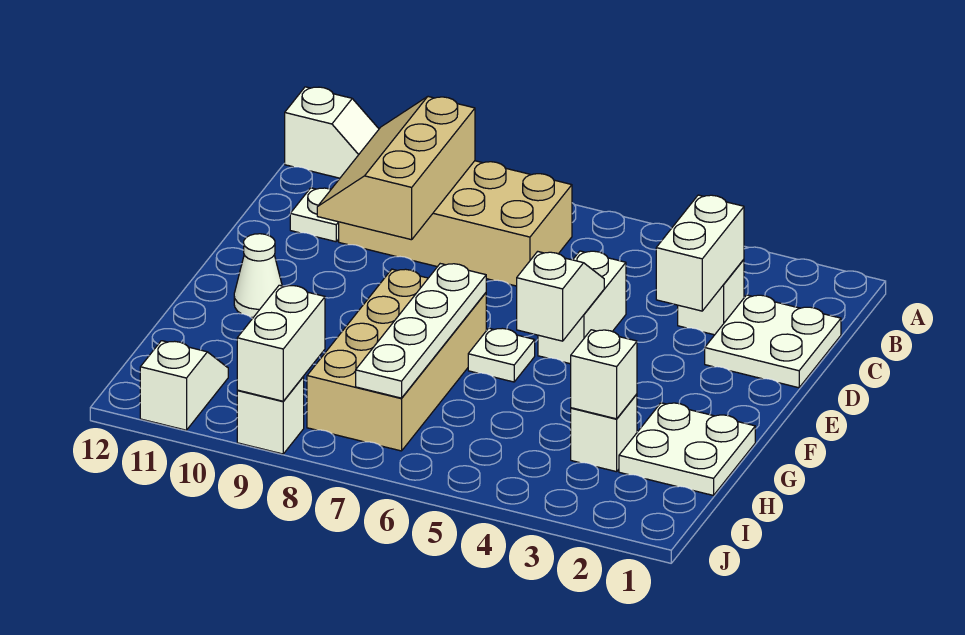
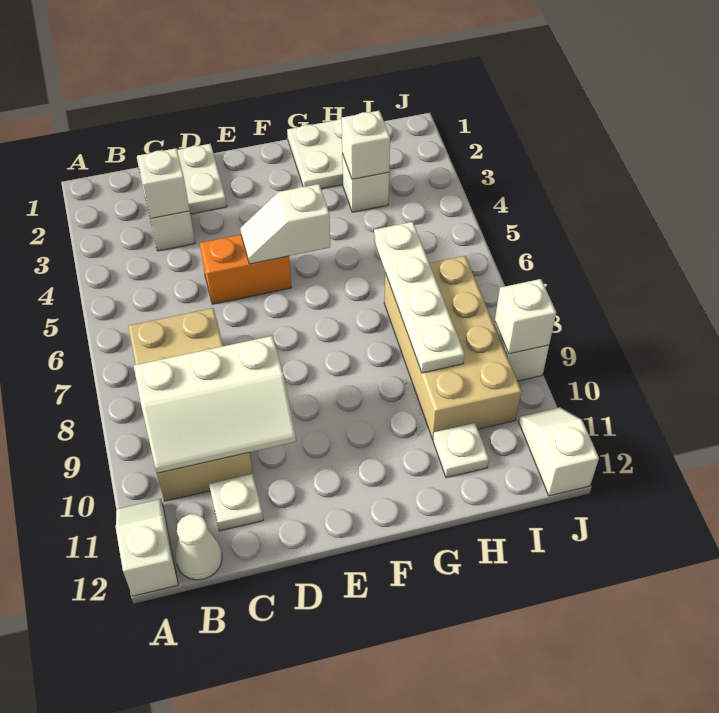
tan slope B9:D10 level 2 top 9 -> white slope B9:D10 level 2 top 9
white brick C3:D3 level 2 -> white brick C3 level 2
white brick D5:E5 level 1 -> orange brick D5:E5 level 1
white plate F6 level 1 -> white plate H11 level 1
tan brick F7:I8 level 1 -> tan brick H7:I10 level 1
white plate F7:I7 level 2 -> white plate H6:H9 level 2
white cone F11 level 1 -> white cone B12 level 1
white brick I9:J9 level 2 -> white brick J9 level 2
white slope I11:J11 level 1 top J -> white slope J11:J12 level 1 top 12

